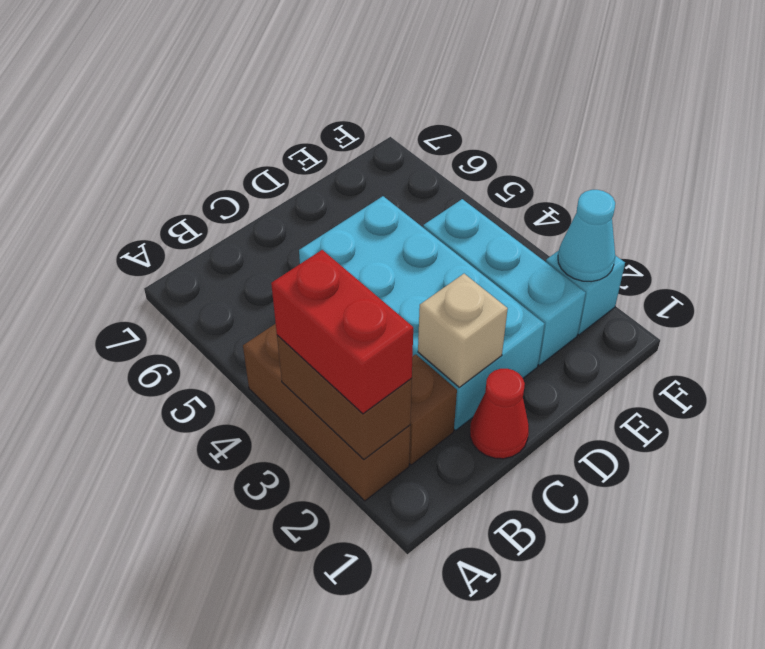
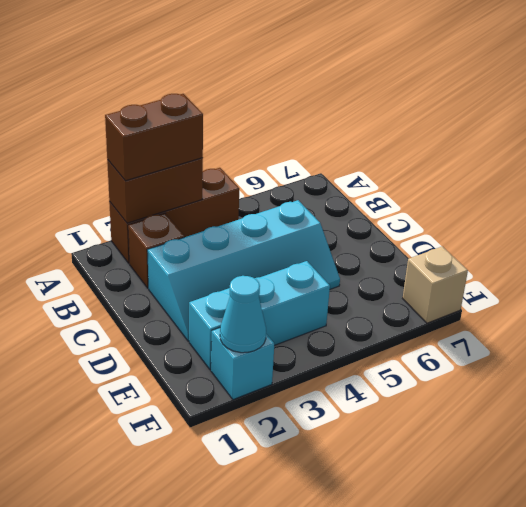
red brick A2:A3 level 3 -> brown brick A2:A3 level 3
red cone C1 level 1 -> none
cyan brick C2:D5 level 1 -> cyan slope C2:D5 level 1 top C
tan brick C2 level 2 -> tan brick F7 level 1

